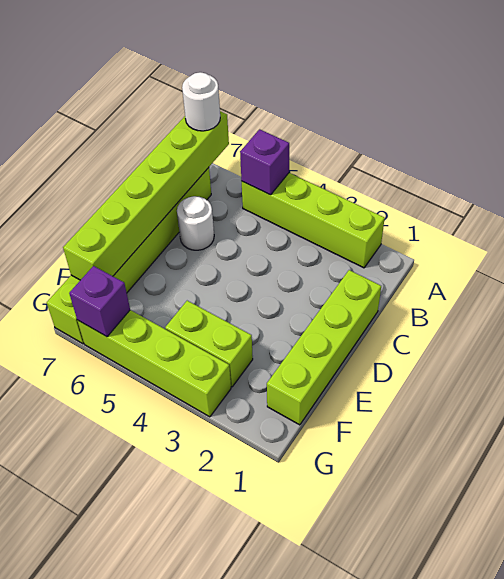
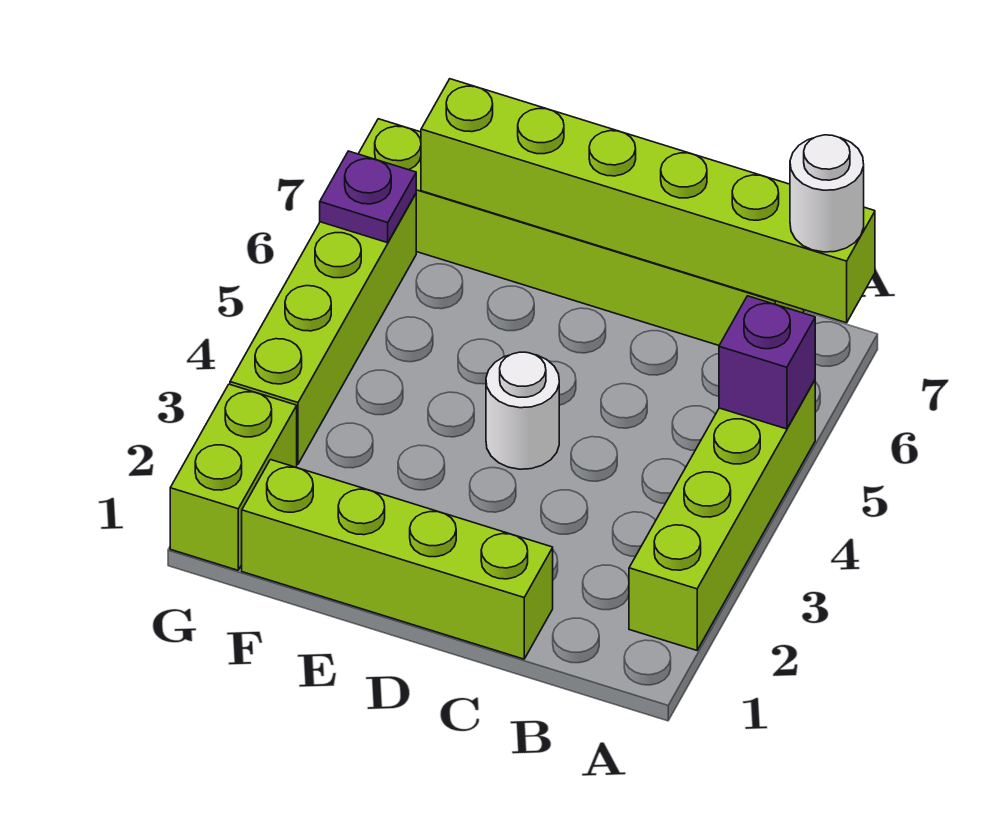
white round brick C6 level 1 -> white round brick D4 level 1
lime brick F3:F4 level 1 -> lime brick G1:G2 level 1
purple brick G6 level 2 -> purple plate G6 level 2

